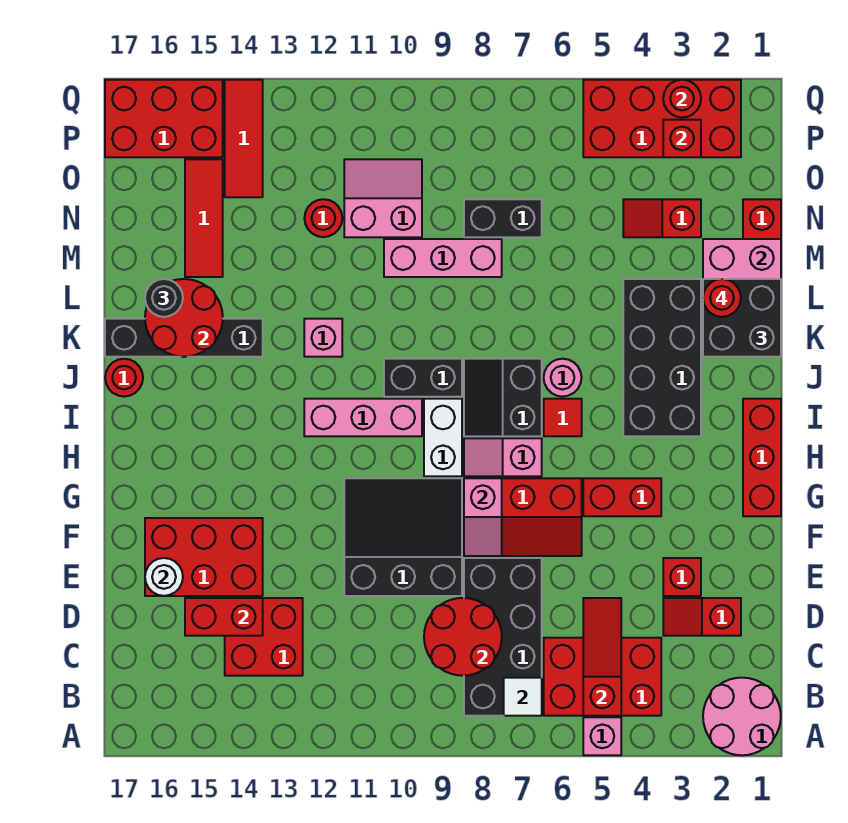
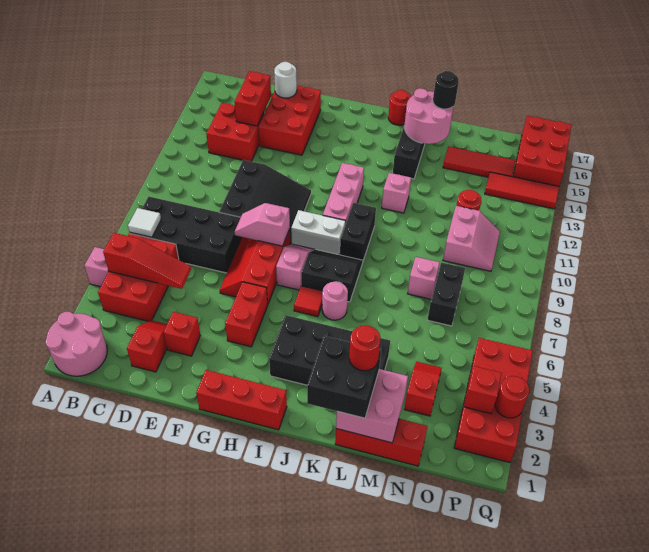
red round brick C8:D9 level 2 -> none
red round brick K15:L16 level 2 -> pink round brick K15:L16 level 2
pink brick M8:M10 level 1 -> pink brick M8 level 1

